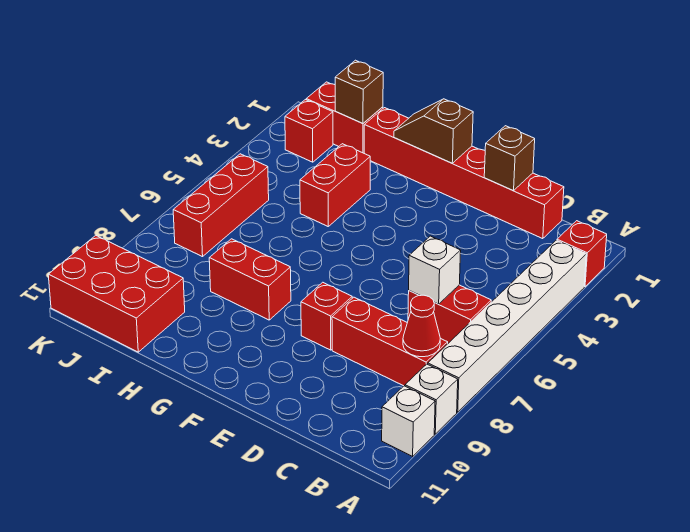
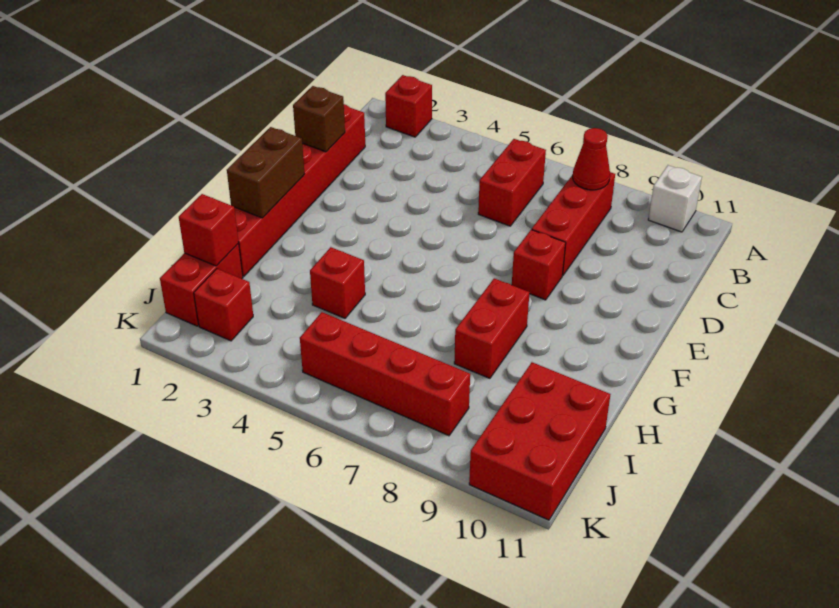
white brick A3:A8 level 1 -> none
white brick A9 level 1 -> none
white brick C6 level 2 -> none
brown slope F1:G1 level 2 top F -> brown brick F1:G1 level 2
red brick H3:H4 level 1 -> red brick H4 level 1
brown brick I1 level 2 -> red brick I1 level 2
red brick J5:J7 level 1 -> red brick J5:J8 level 1

